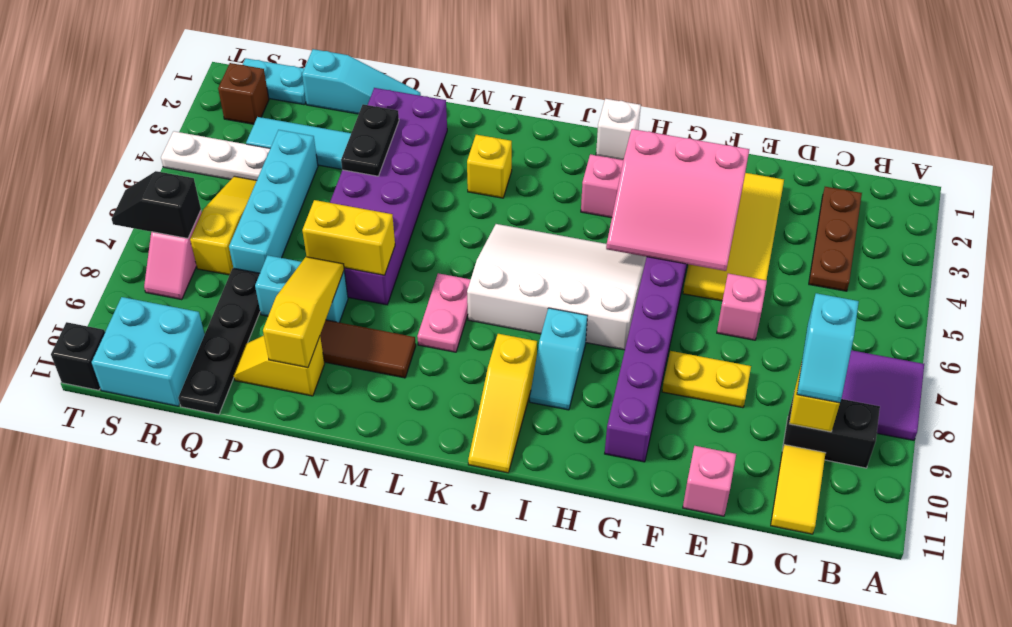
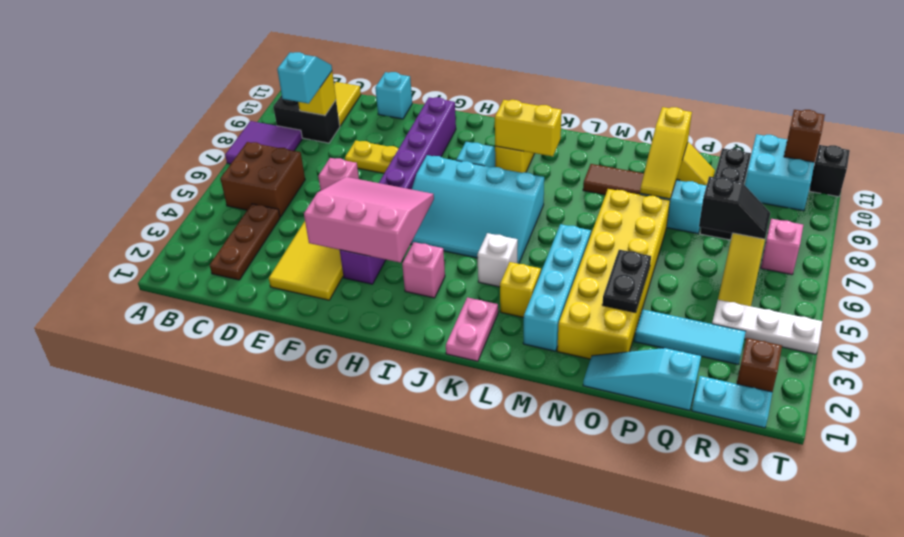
none -> brown brick B5:C6 level 1
pink brick E11 level 1 -> cyan brick E11 level 1
white slope H5:K7 level 1 top 7 -> cyan slope H5:K7 level 1 top 7
white brick I1 level 1 -> white brick K4 level 1
pink plate L7:L8 level 1 -> pink plate K1:K2 level 1
purple brick N2:O7 level 1 -> yellow brick N2:O7 level 1
yellow brick N7:O7 level 2 -> yellow brick J9:K9 level 2
cyan brick Q4:Q7 level 1 -> cyan brick M2:M5 level 1
black slope S7:T7 level 2 top S -> black slope Q7:R7 level 2 top Q
none -> brown brick S11 level 2

